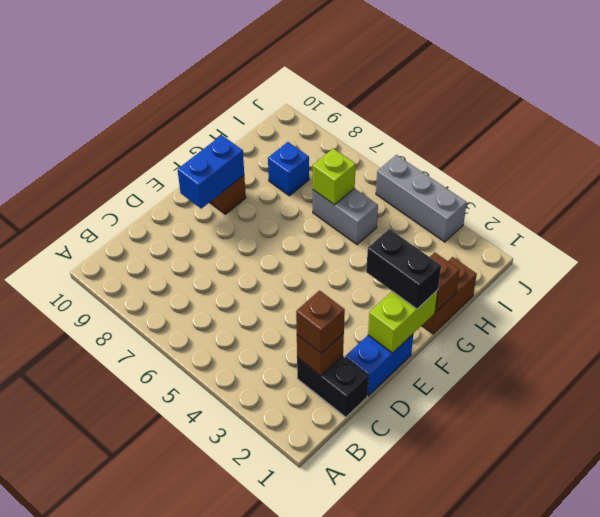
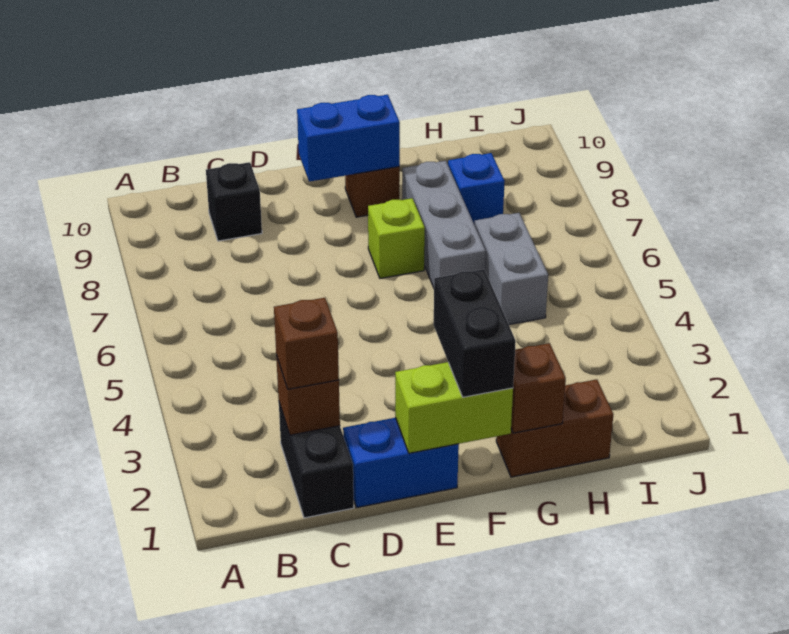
none -> black brick C9 level 1
lime brick H6 level 2 -> lime brick F7 level 1
grey brick J3:J5 level 1 -> grey brick G6:G8 level 1

